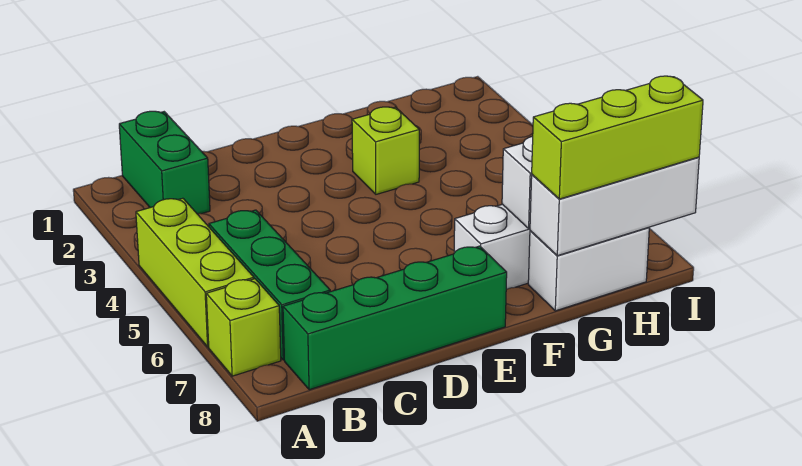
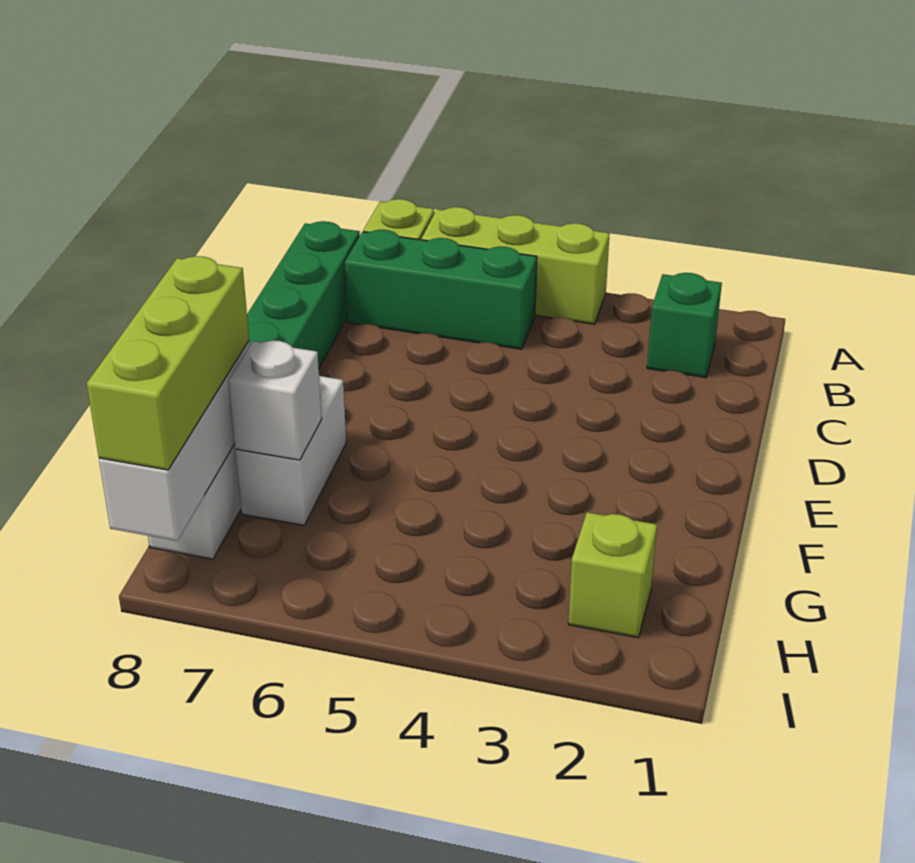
green brick B1:B2 level 1 -> green brick B2 level 1
lime brick F3 level 1 -> lime brick H2 level 1

